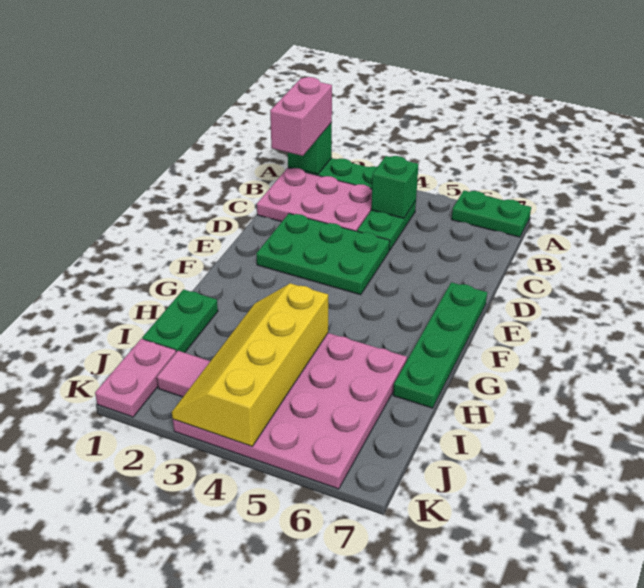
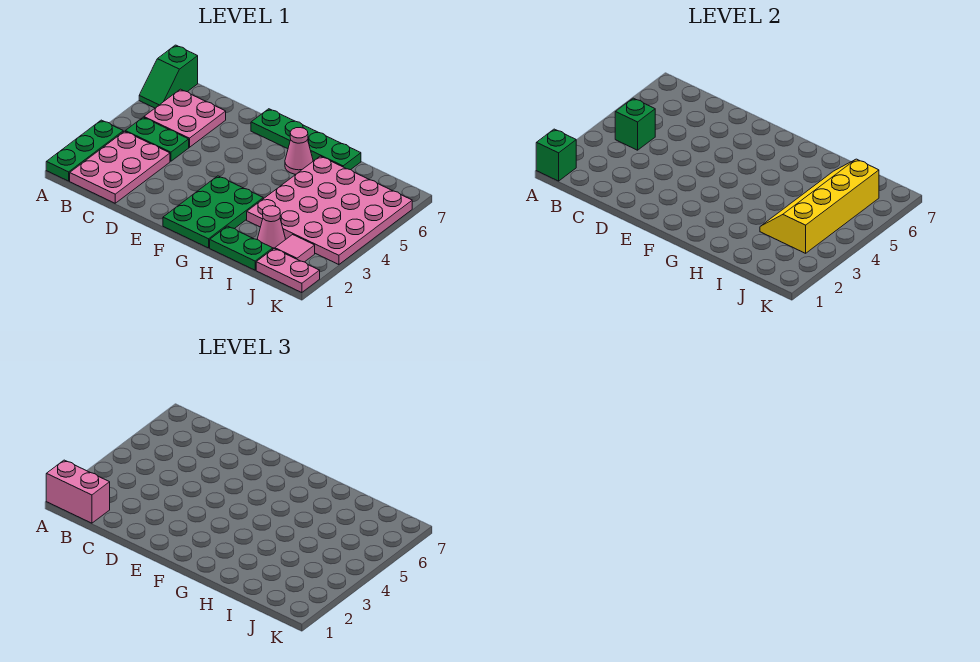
green plate A6:A7 level 1 -> green slope A6:A7 level 1 top 7
none -> pink plate B5:C6 level 1
green plate D2:E4 level 1 -> green plate F1:G3 level 1
none -> pink cone G6 level 1
yellow slope H3:K4 level 2 top 4 -> yellow slope I3:J6 level 2 top J
none -> pink cone I2 level 1

